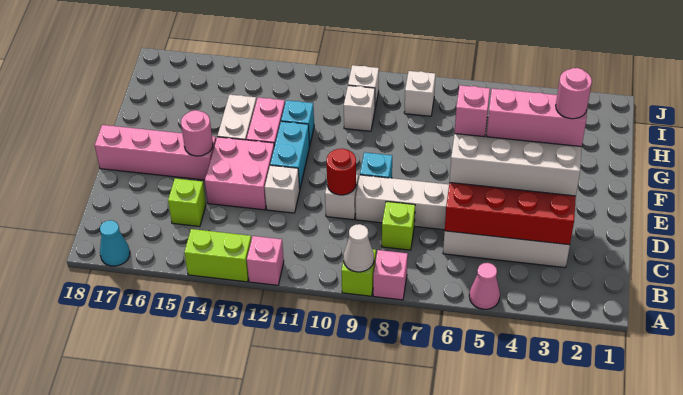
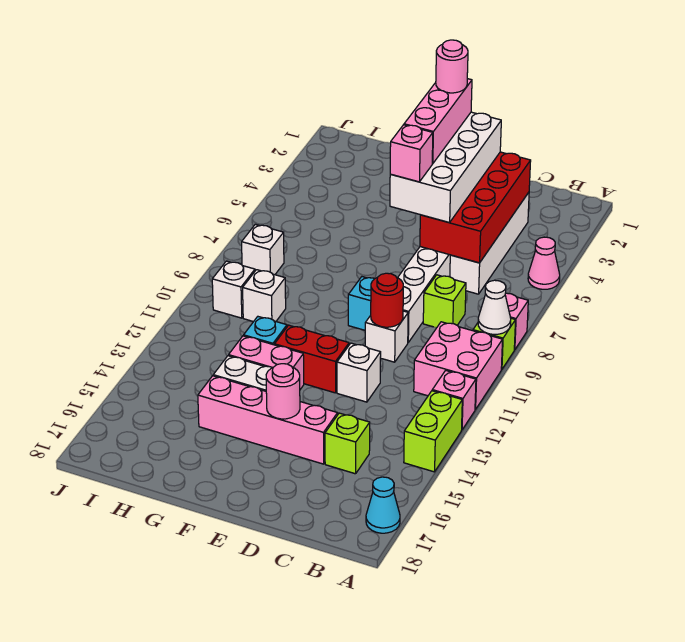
pink brick D13:E14 level 1 -> pink brick A10:B11 level 1
cyan brick E12:F12 level 1 -> red brick E12:F12 level 1
pink brick E15:E18 level 1 -> pink brick D15:G15 level 1

